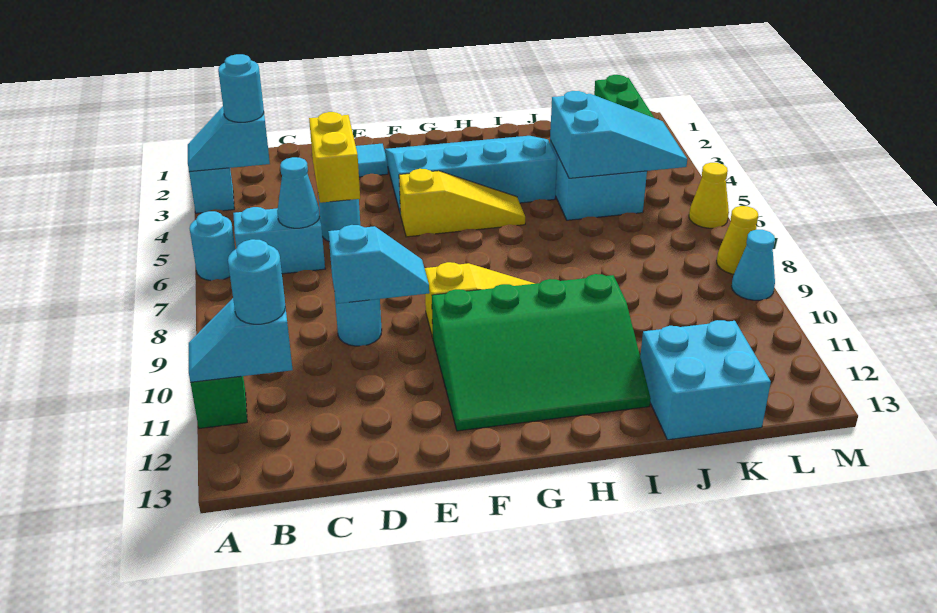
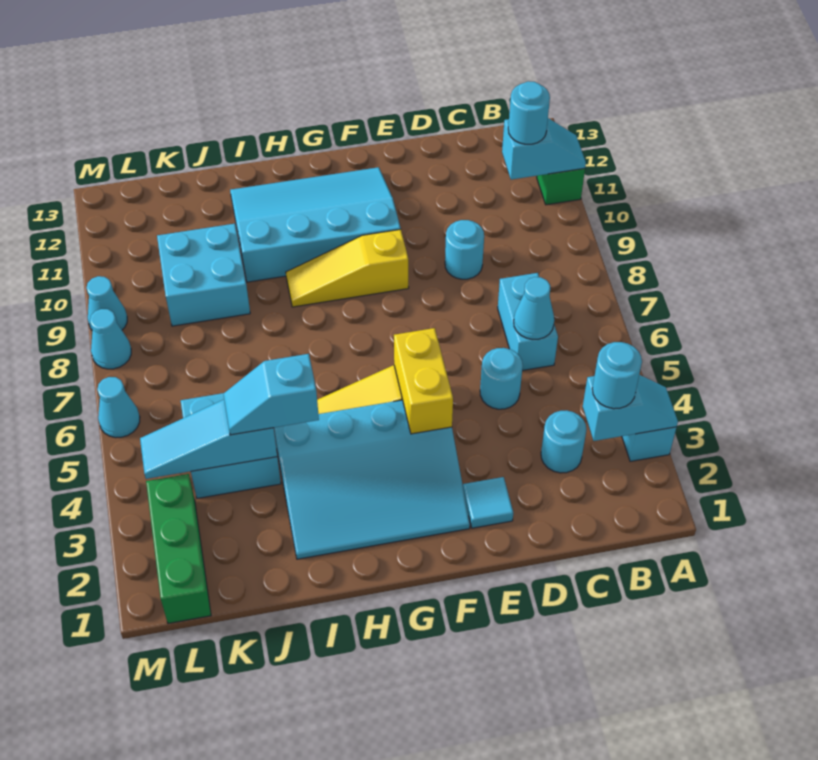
cyan round brick A6 level 1 -> cyan round brick C3 level 1
cyan brick B6:C6 level 1 -> cyan brick C6:C7 level 1
yellow brick D4:D5 level 2 -> yellow brick F4:F5 level 2
cyan slope D9:E9 level 2 top D -> cyan slope I4:J4 level 3 top I
green slope F10:I12 level 1 top 10 -> cyan slope F10:I12 level 1 top 10
cyan slope J4:L5 level 2 top J -> cyan slope J4:L4 level 2 top J
cyan brick J12:K13 level 1 -> cyan brick J9:K10 level 1
yellow cone M6 level 1 -> cyan cone M6 level 1
yellow cone M8 level 1 -> cyan cone M8 level 1

